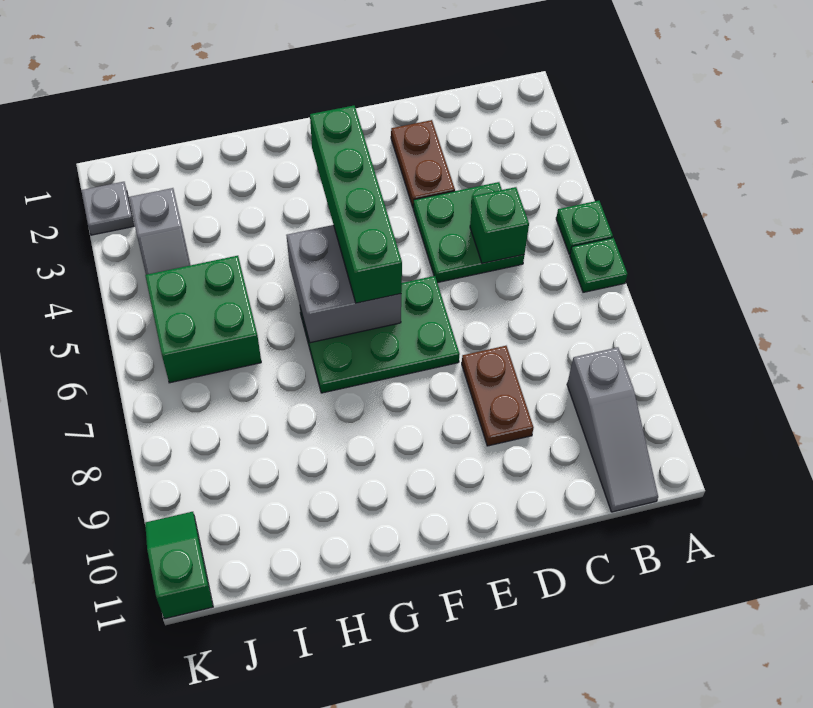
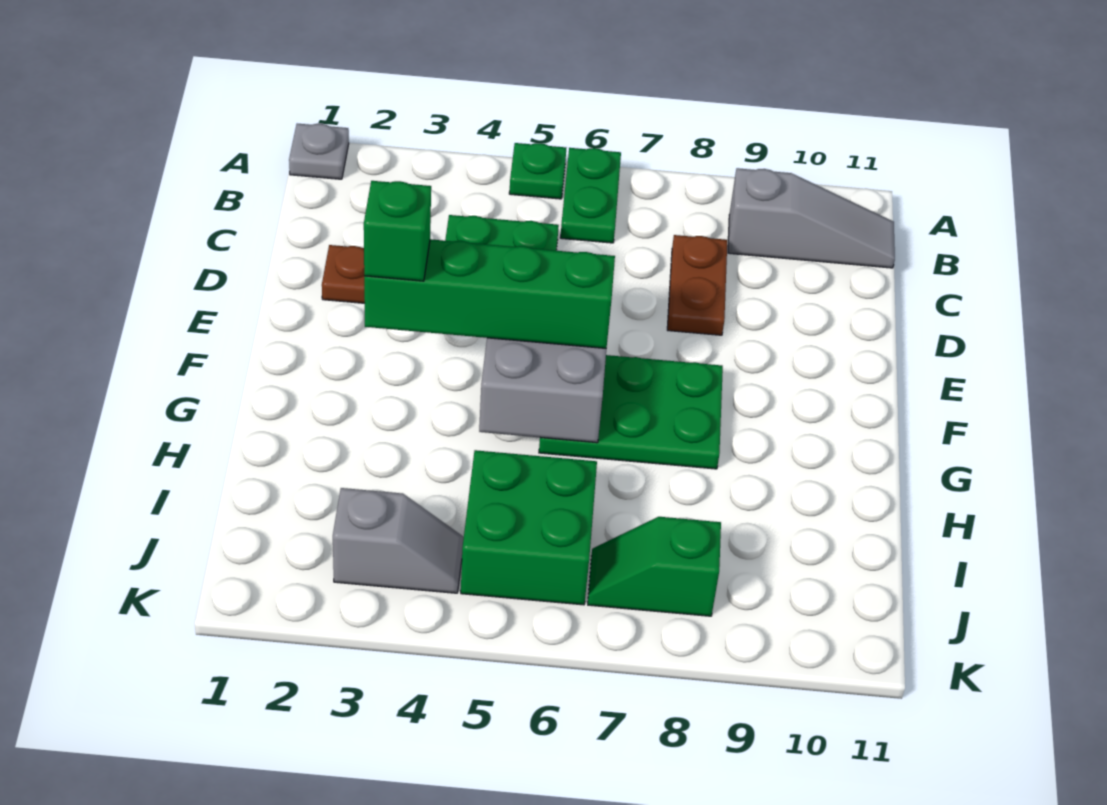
green plate A6 level 1 -> green plate A6:B6 level 1
green brick C5 level 2 -> green brick F3 level 4
brown plate D8:D9 level 1 -> brown plate C8:D8 level 1
green plate E6:G7 level 1 -> green plate F6:G8 level 1
grey plate K2 level 1 -> grey plate A1 level 1
green slope K10:K11 level 1 top 11 -> green slope J7:J8 level 1 top 8

